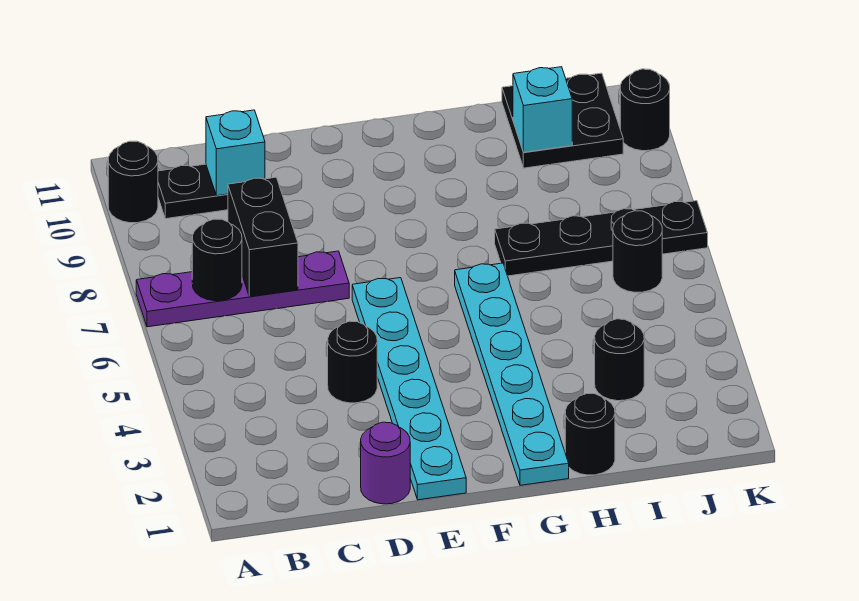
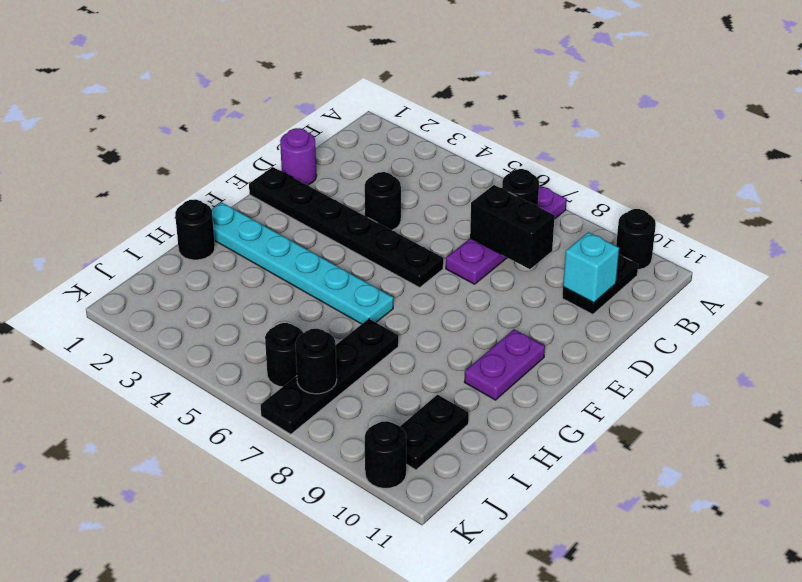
cyan plate E1:E6 level 1 -> black plate E1:E6 level 1
none -> purple plate F10:G10 level 1
black round brick I3 level 1 -> black round brick J7 level 2
black plate I10:J11 level 1 -> black plate I10:J10 level 1
cyan brick I10 level 2 -> none

